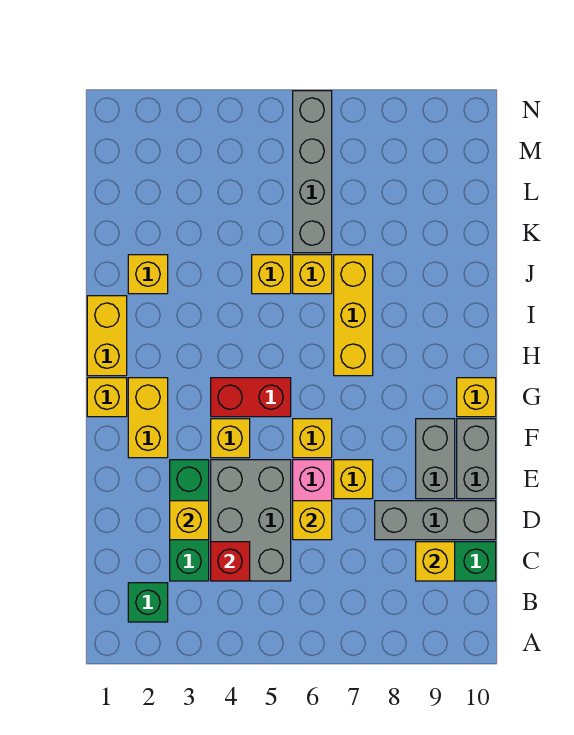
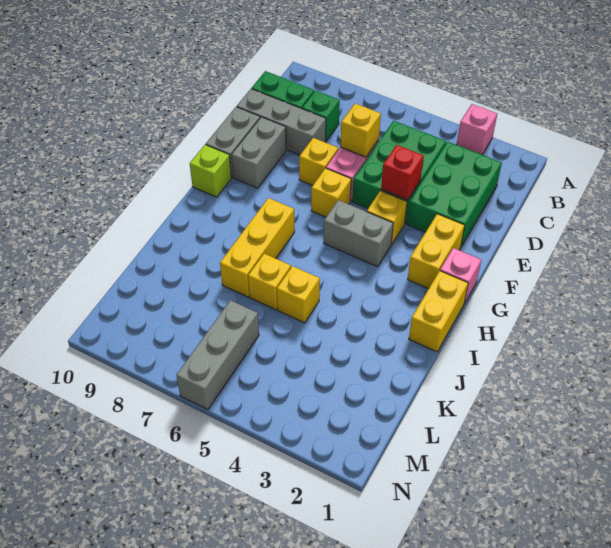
none -> pink brick A3 level 1
green brick B2 level 1 -> green brick C8 level 1
green brick C3:E3 level 1 -> green brick C2:E3 level 1
grey brick C4:E5 level 1 -> green brick C4:E5 level 1
red brick C4 level 2 -> red brick E4 level 2
yellow brick C9 level 2 -> none
yellow brick D3 level 2 -> none
yellow brick G1 level 1 -> pink brick G1 level 1
red brick G4:G5 level 1 -> grey brick G4:G5 level 1
yellow brick G10 level 1 -> lime brick G10 level 1
yellow brick J2 level 1 -> none
grey brick K6:N6 level 1 -> grey brick L6:N6 level 1

